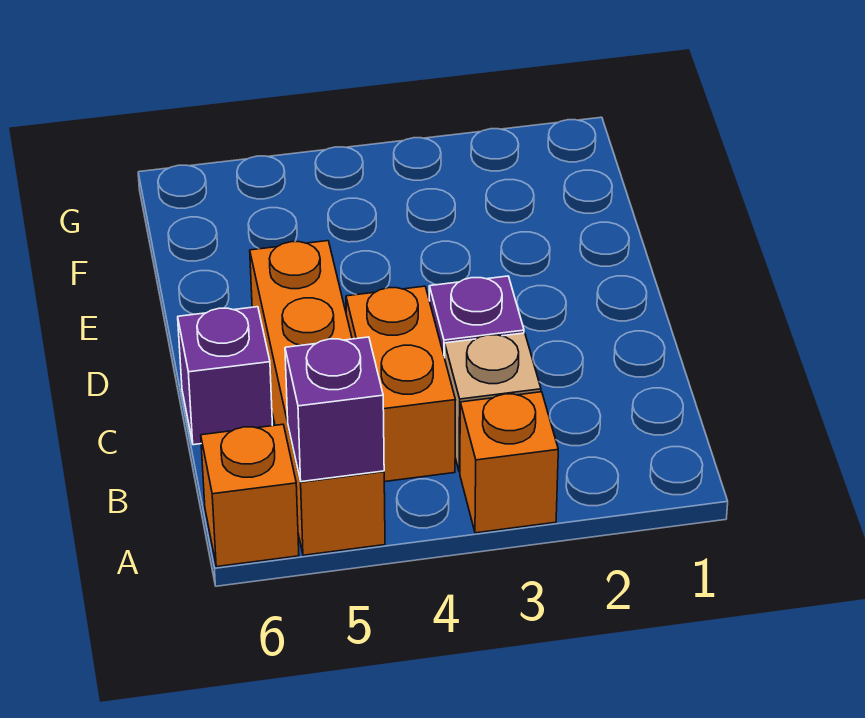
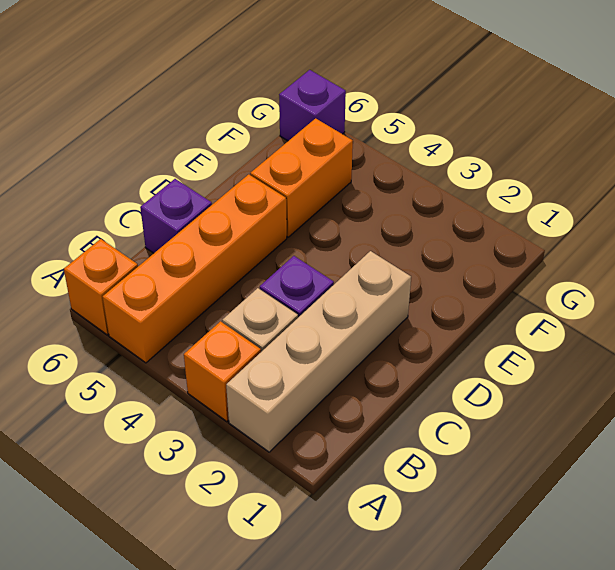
none -> tan brick A2:D2 level 1
purple brick A5 level 2 -> purple brick G6 level 1
orange brick B4:C4 level 1 -> orange brick E5:F5 level 1

